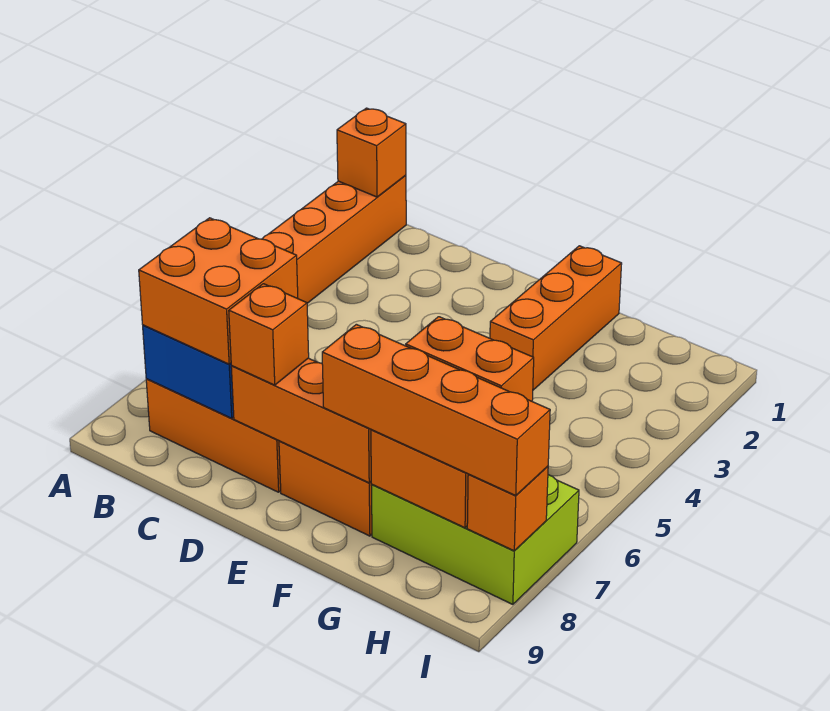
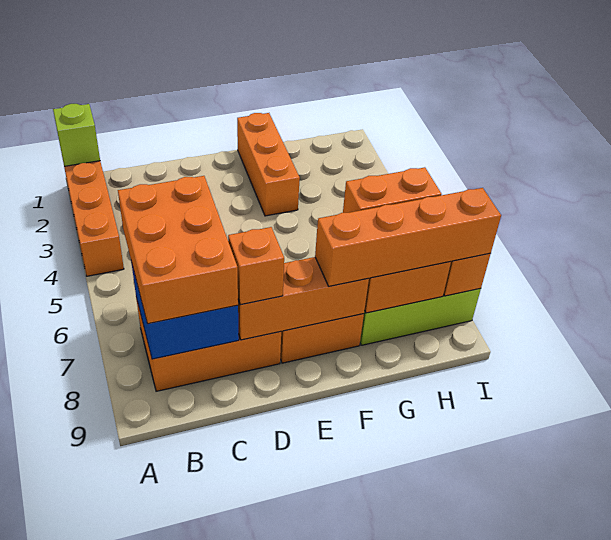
orange brick A1 level 2 -> lime brick A1 level 2
orange brick B7:C8 level 3 -> orange brick B6:C8 level 3

